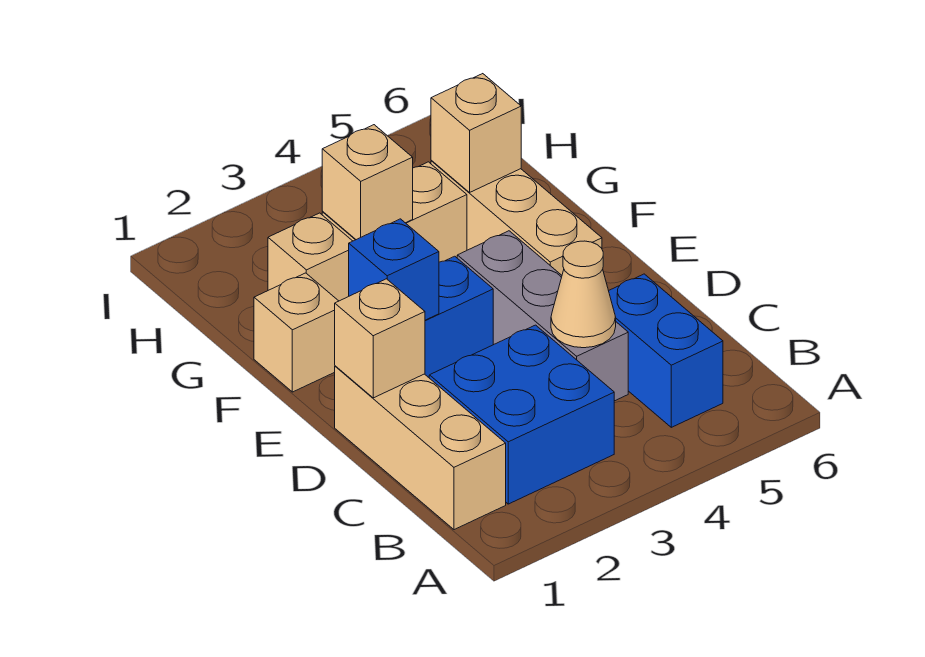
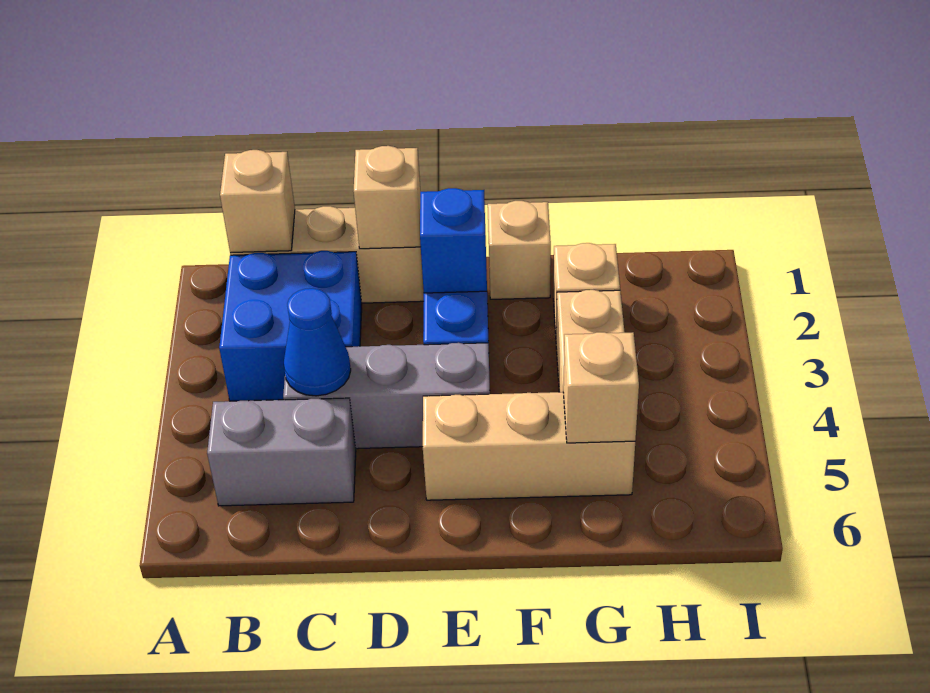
blue brick B5:C5 level 1 -> grey brick B5:C5 level 1
tan cone C4 level 2 -> blue cone C4 level 2
tan brick G3 level 2 -> tan brick B1 level 2

